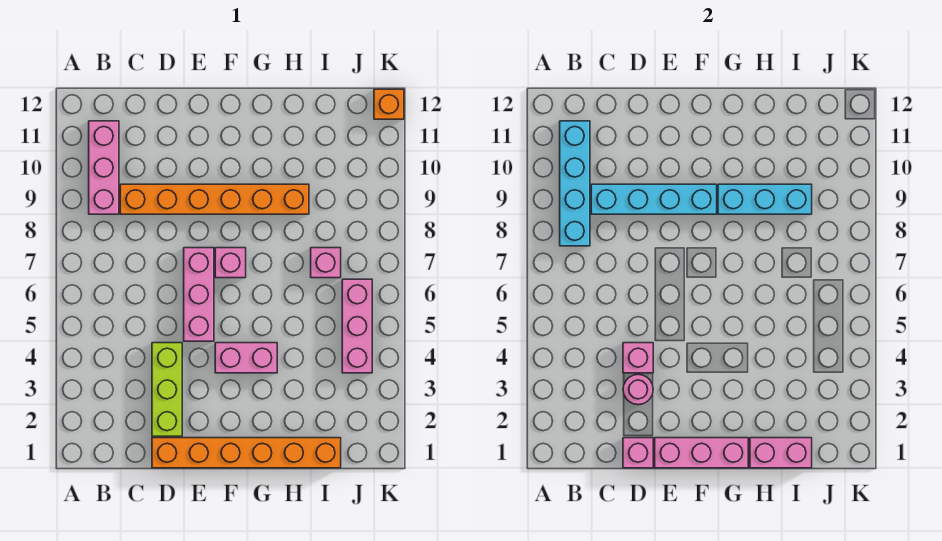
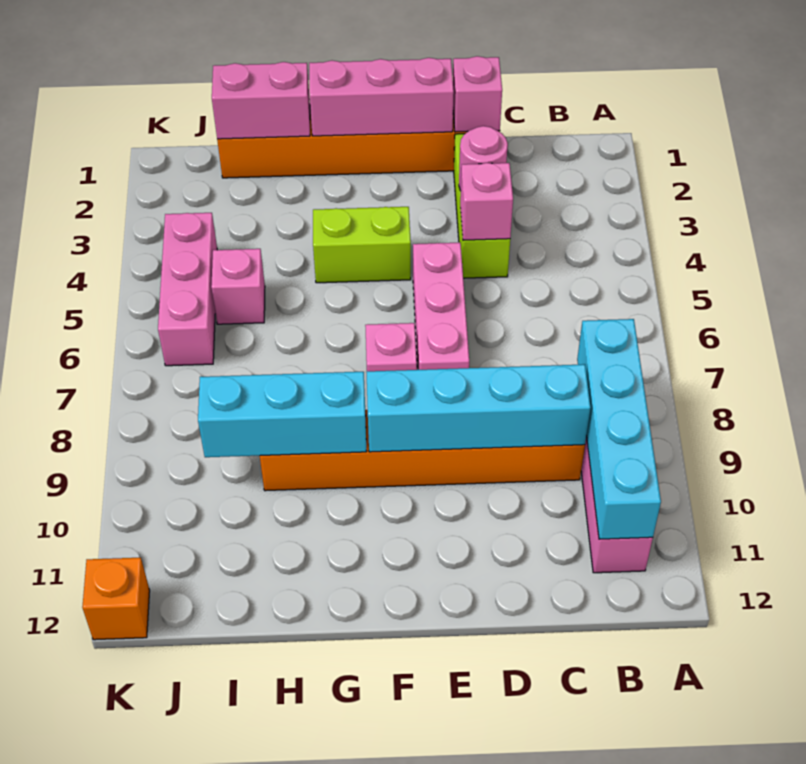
pink brick F4:G4 level 1 -> lime brick F4:G4 level 1
pink brick I7 level 1 -> pink brick I5 level 1

